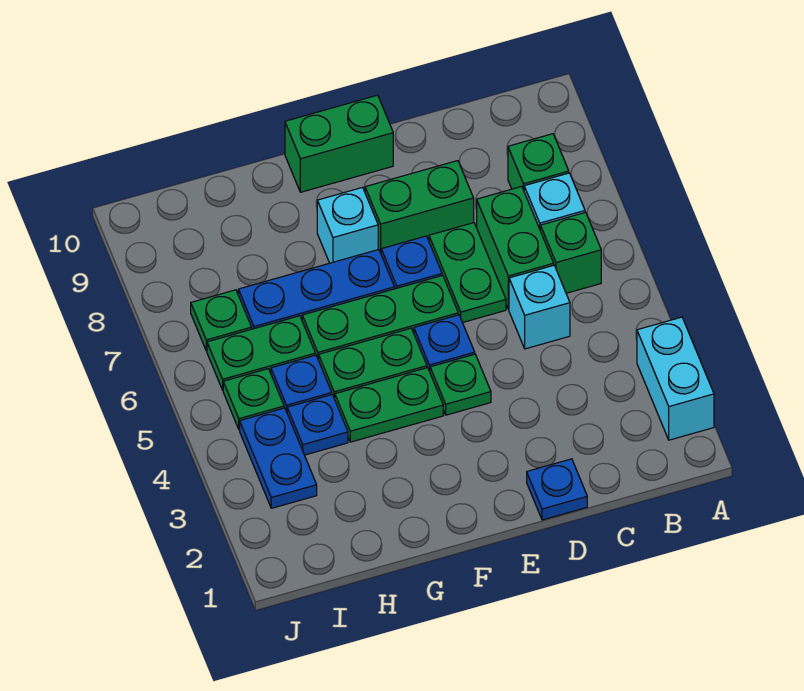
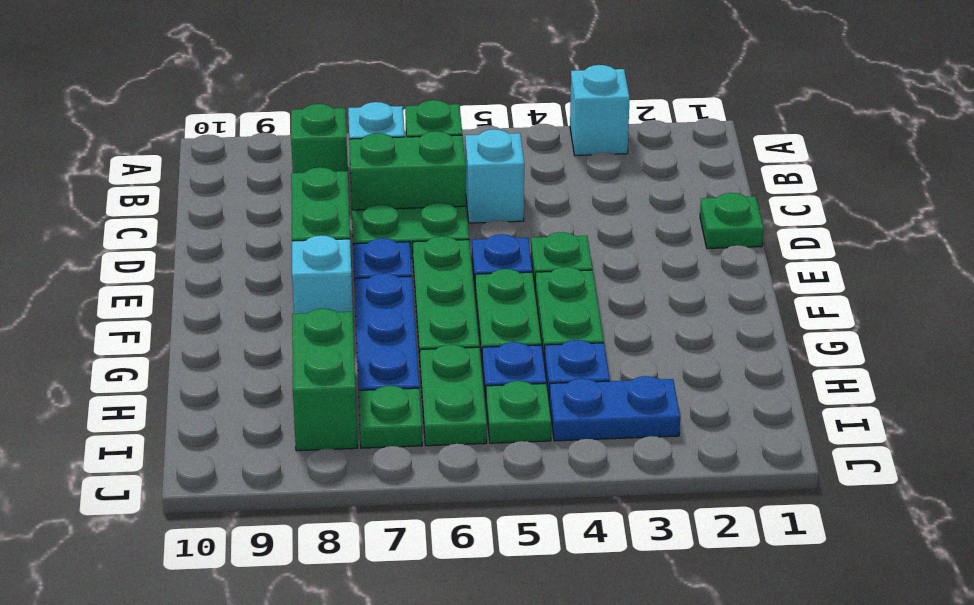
cyan brick A2:A3 level 1 -> cyan brick A3 level 1
blue plate D1 level 1 -> green plate D1 level 1
green brick E10:F10 level 1 -> green brick H8:I8 level 1

